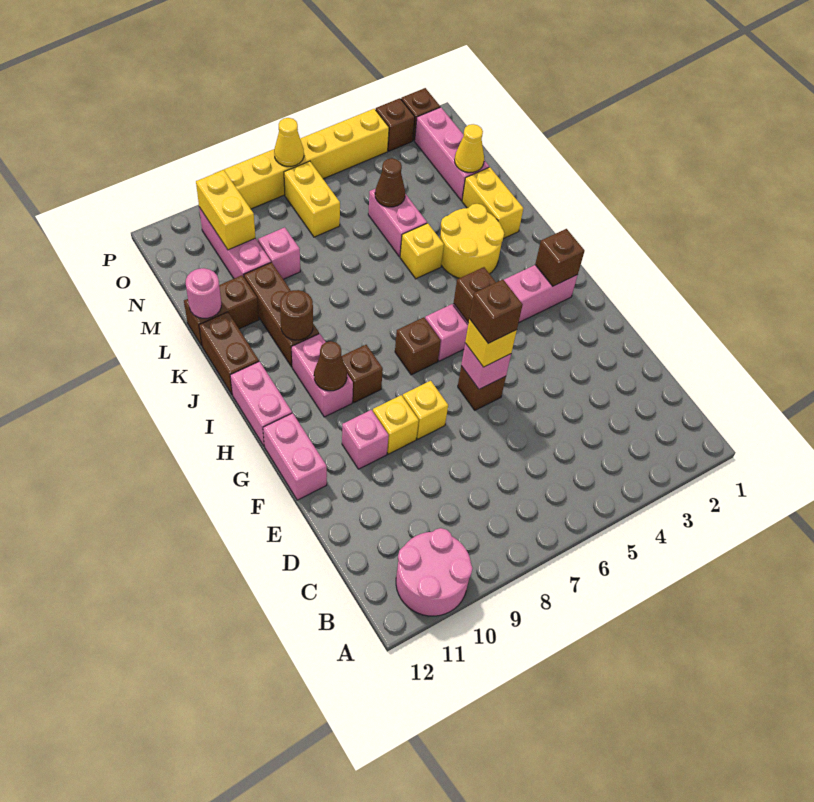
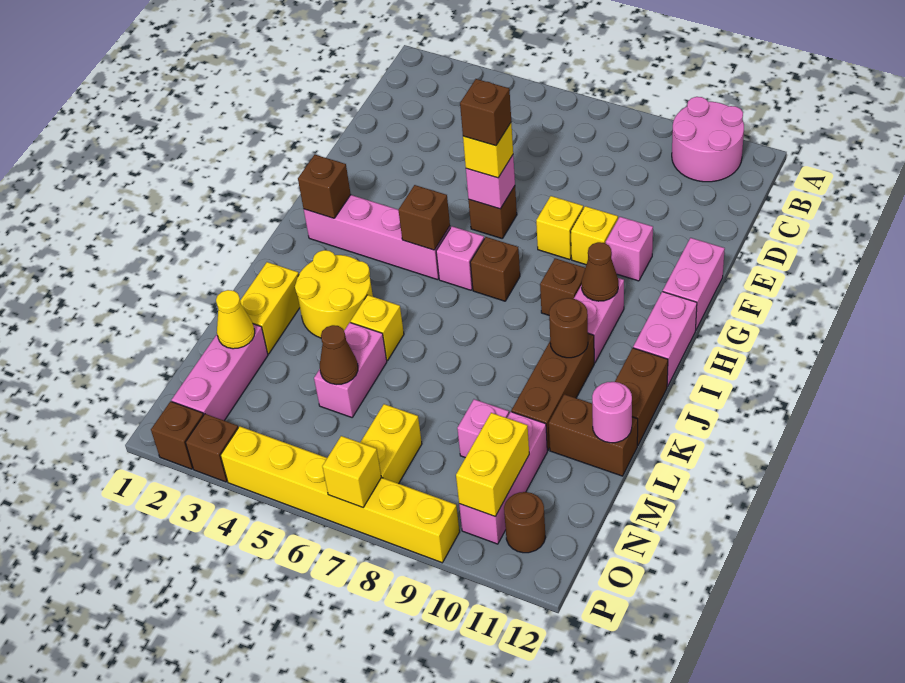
none -> brown round brick O11 level 1
yellow cone P7 level 2 -> yellow brick P7 level 2

